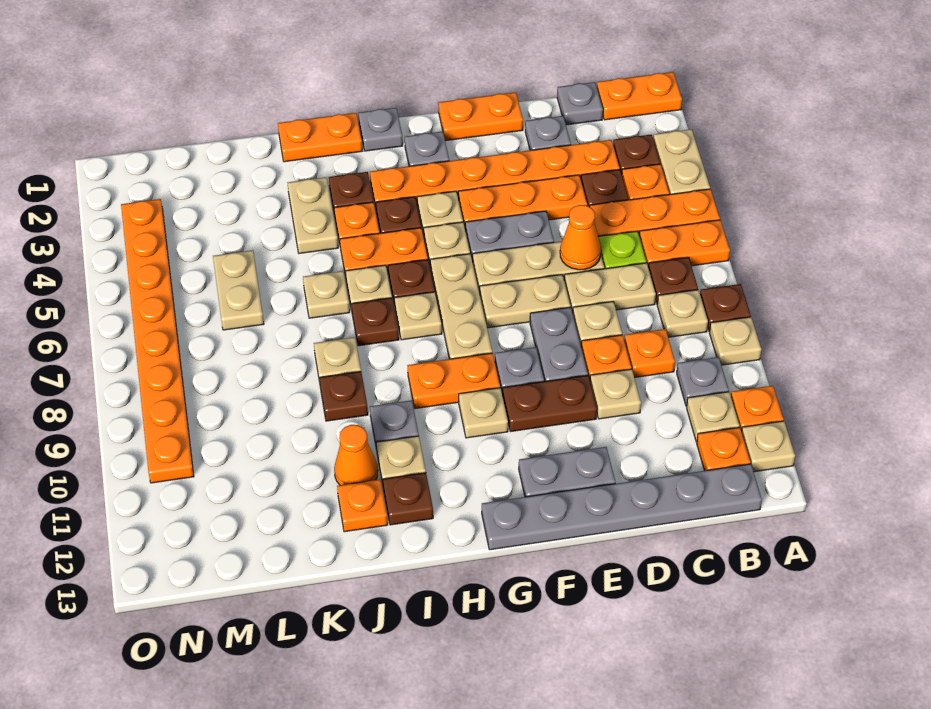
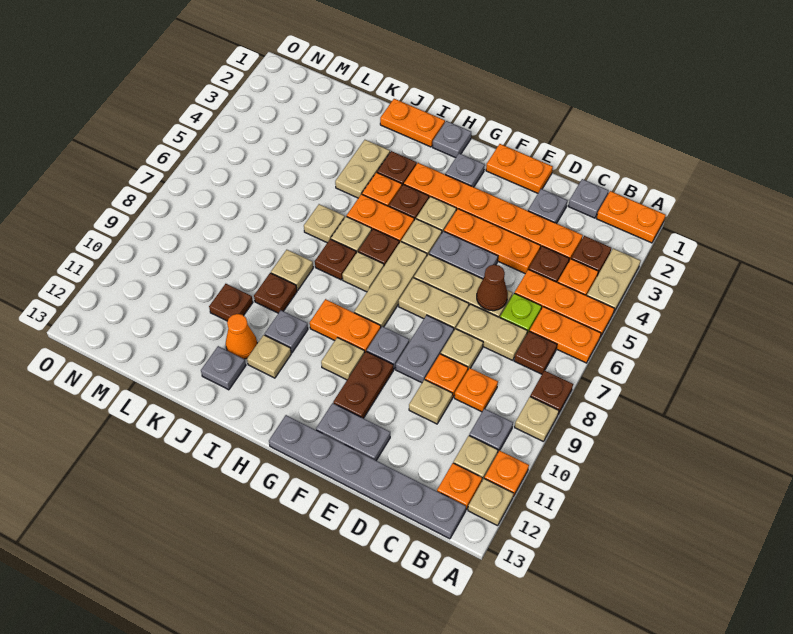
tan plate B8 level 1 -> none
orange cone D6 level 2 -> brown cone D6 level 2
brown plate E10:F10 level 1 -> brown plate F10:F11 level 1
brown plate I12 level 1 -> brown plate K10 level 1
orange plate J12 level 1 -> grey plate J12 level 1
tan plate L5:L6 level 1 -> none
orange plate N3:N10 level 1 -> none

